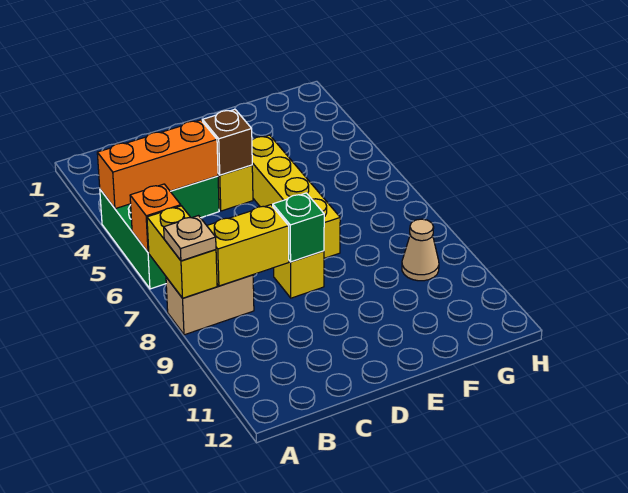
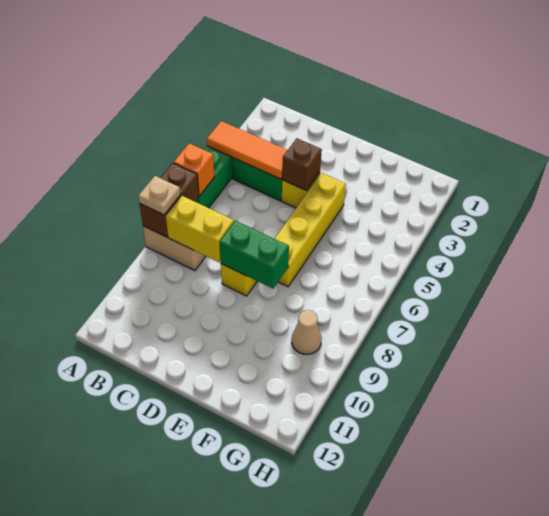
orange brick A4:C4 level 2 -> orange tile A4:C4 level 2
yellow brick A7:A8 level 2 -> brown brick A7:A8 level 2
green brick D8 level 2 -> green brick D8:E8 level 2

